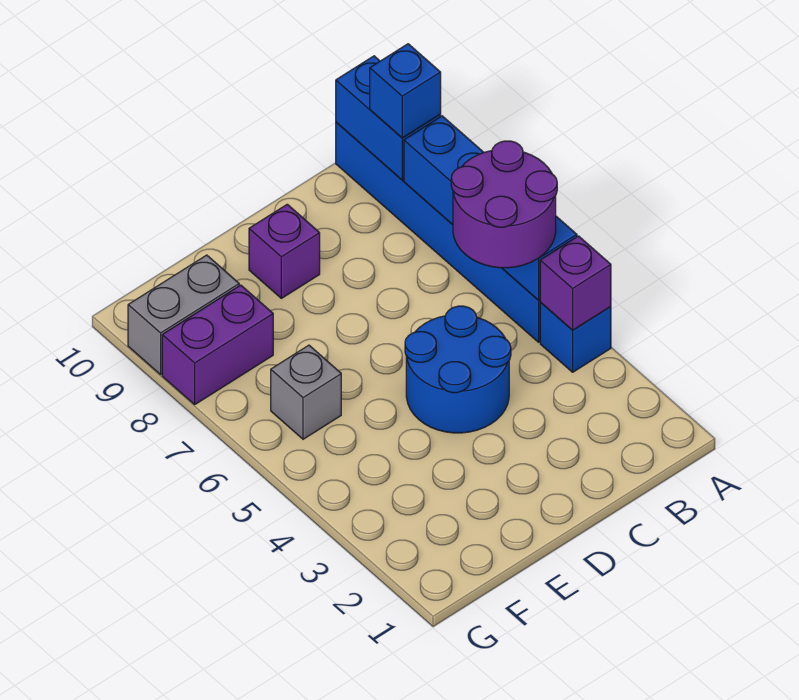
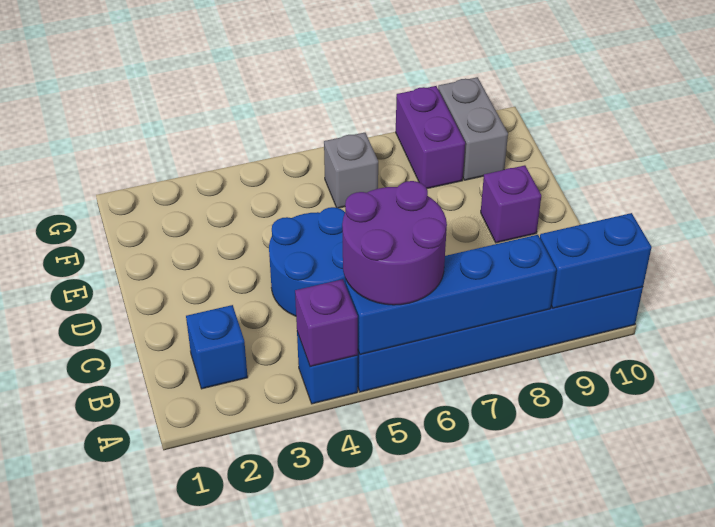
blue brick A9 level 3 -> blue brick B2 level 1

